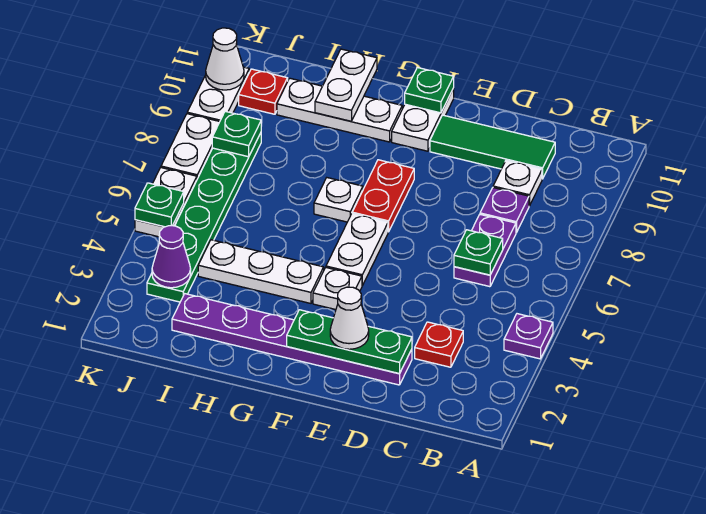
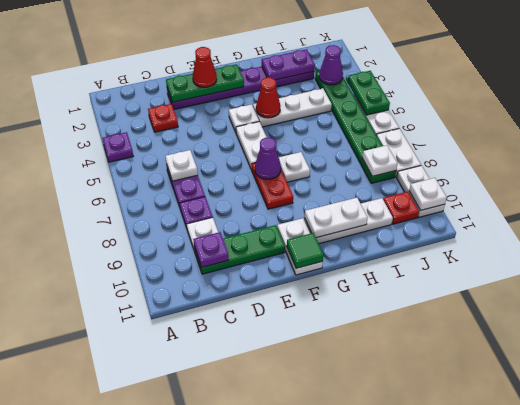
green plate C6 level 2 -> white plate C6 level 2
green tile C10:E10 level 1 -> green plate C10:E10 level 1
none -> purple plate C10 level 2
white cone E2 level 3 -> red cone E2 level 3
none -> purple cone F7 level 2
green plate F11 level 2 -> green tile F11 level 2
none -> red cone G4 level 2
none -> purple plate H2:I2 level 2
white plate H10:H11 level 2 -> white plate G10:H10 level 2
green plate J8 level 2 -> white plate J8 level 2
green plate K5 level 2 -> green plate K4:K5 level 2
white cone K10 level 2 -> white plate K10 level 2

